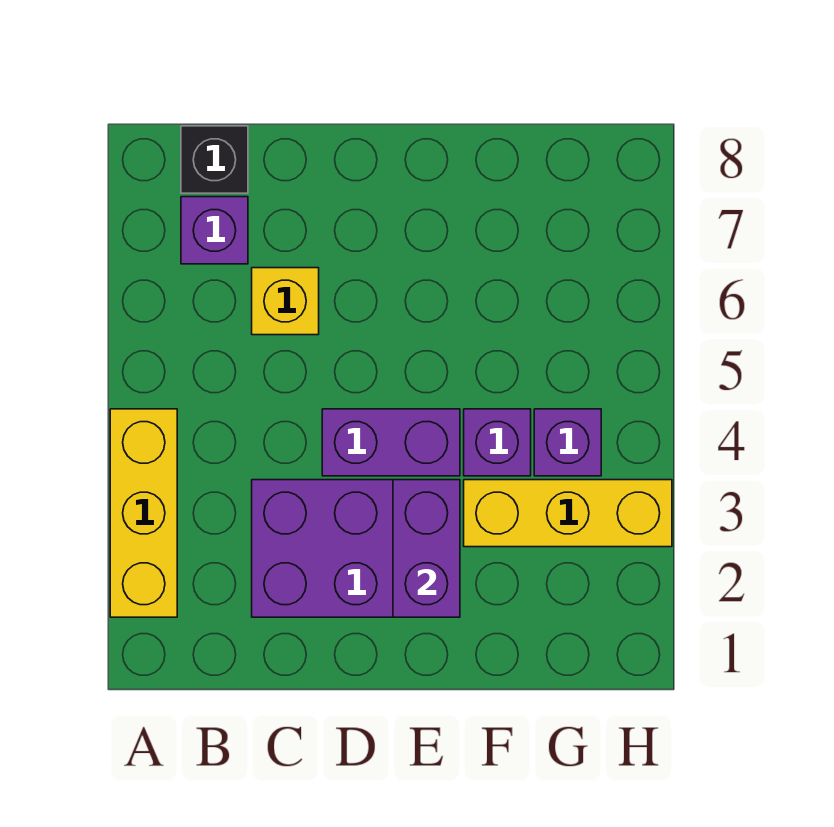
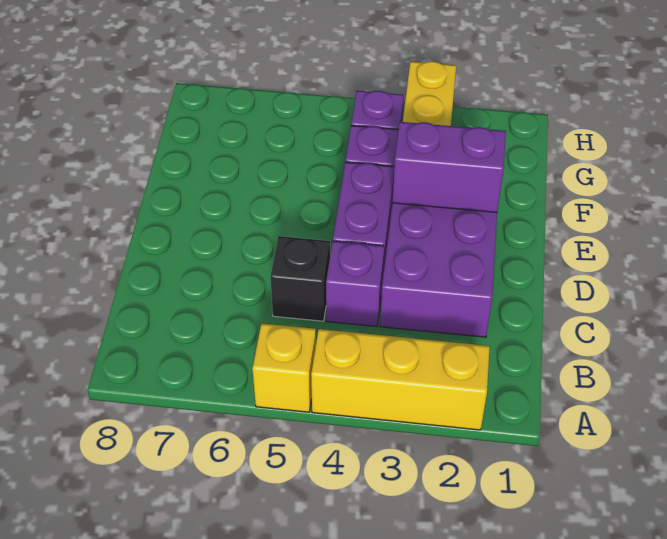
purple brick B7 level 1 -> purple brick C4 level 1
black brick B8 level 1 -> black brick C5 level 1
yellow brick C6 level 1 -> yellow brick A5 level 1

